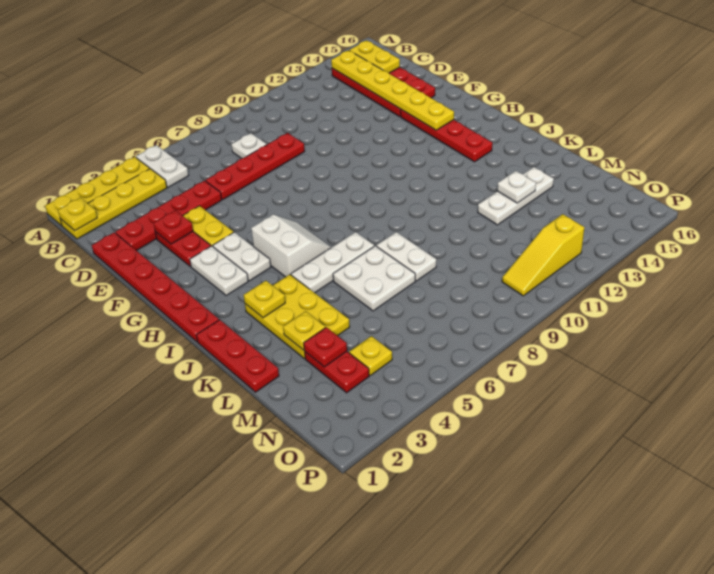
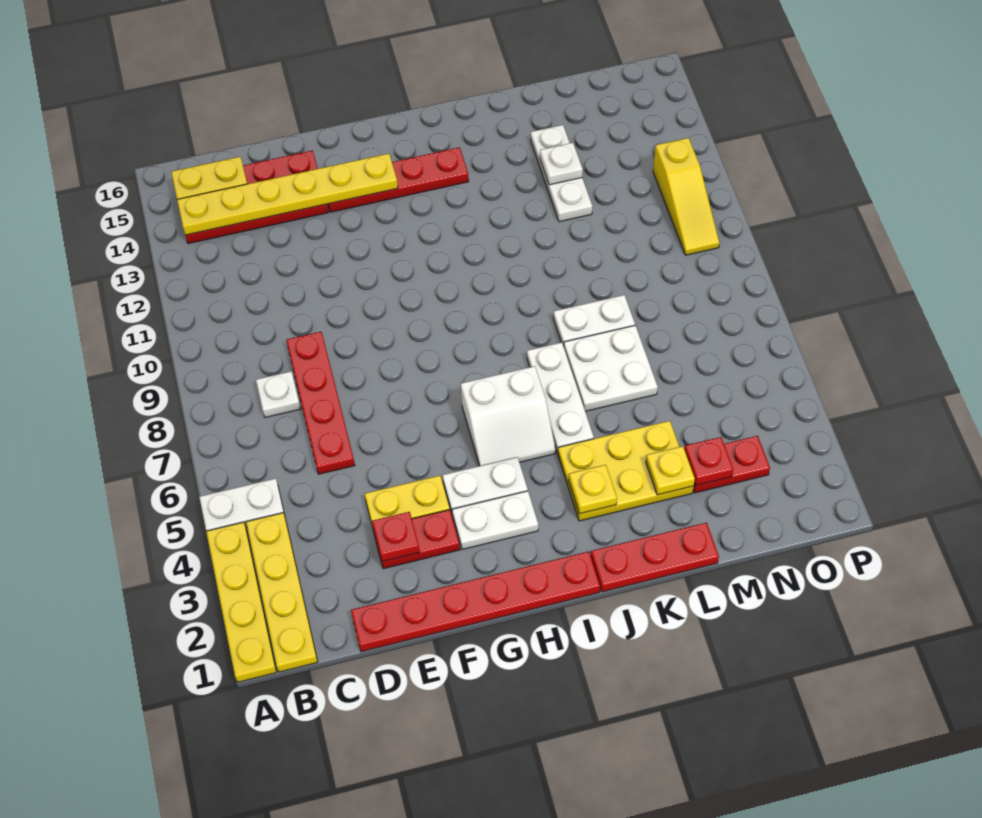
yellow plate B1 level 2 -> none
red plate D2:D5 level 1 -> none
white slope H5:I6 level 1 top 5 -> white slope H5:I6 level 1 top 6
yellow plate N4 level 1 -> none

